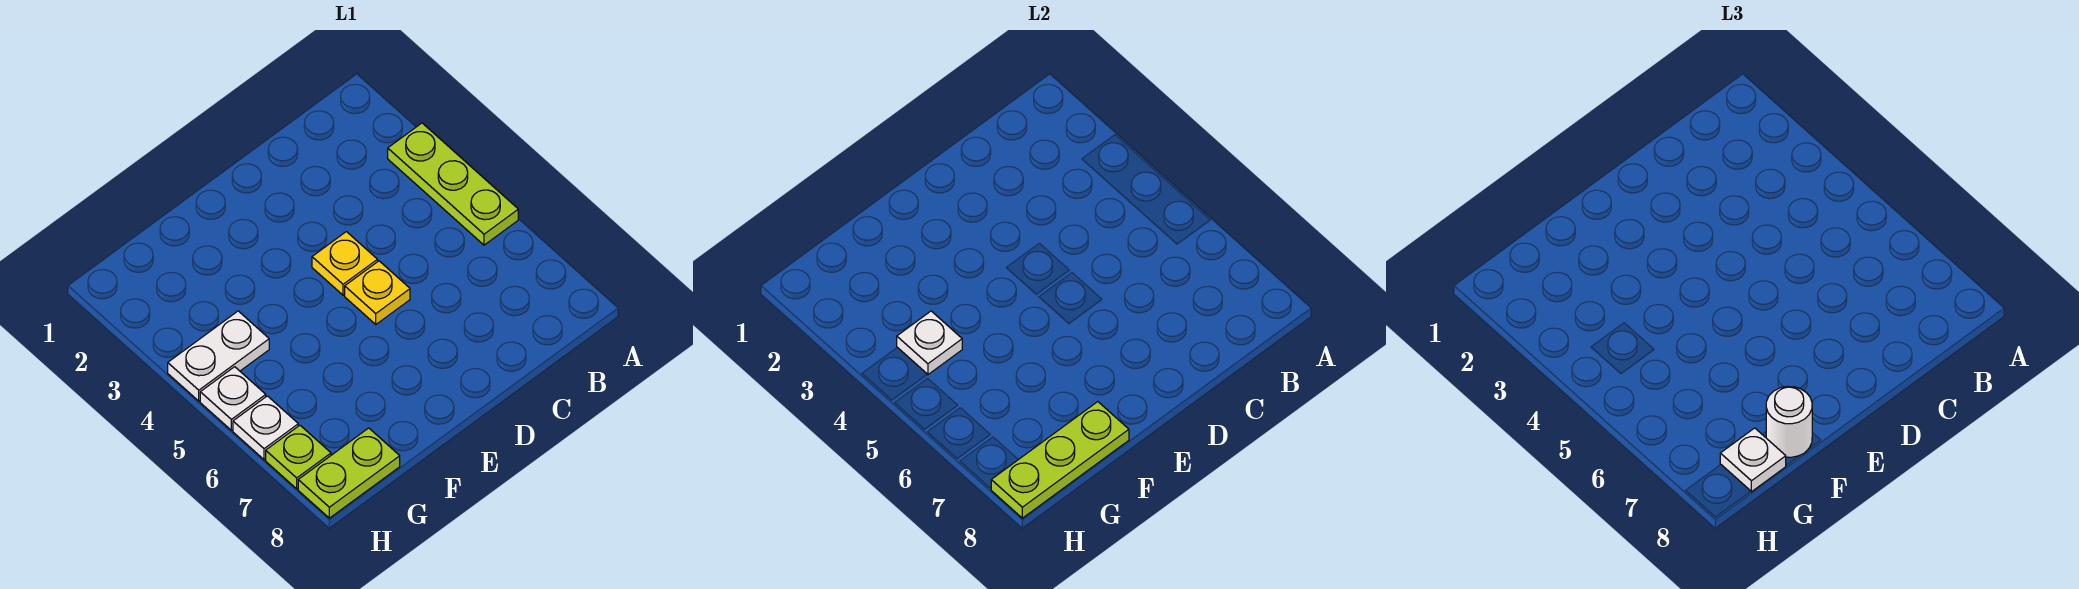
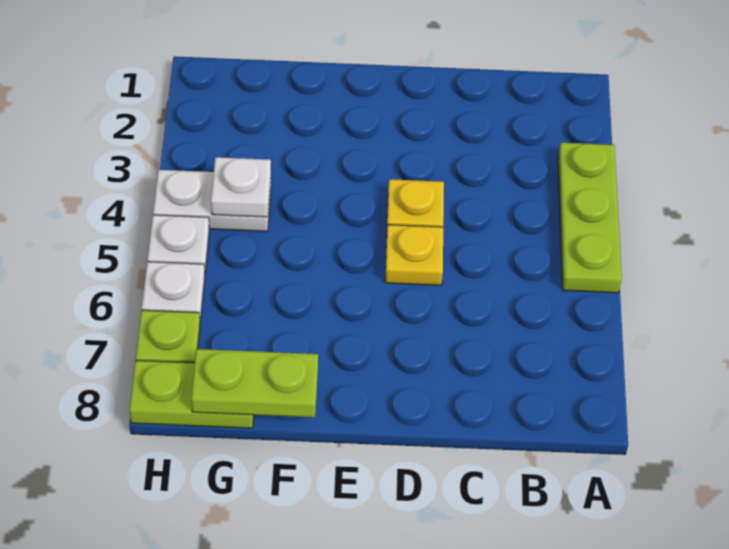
lime plate F8:H8 level 2 -> lime plate F8:G8 level 2
white round brick F8 level 3 -> none
white plate G8 level 3 -> none

